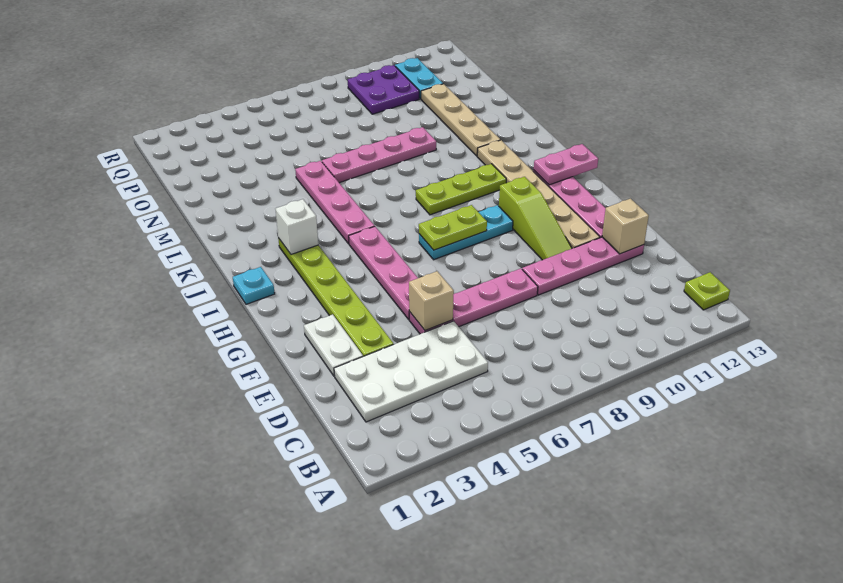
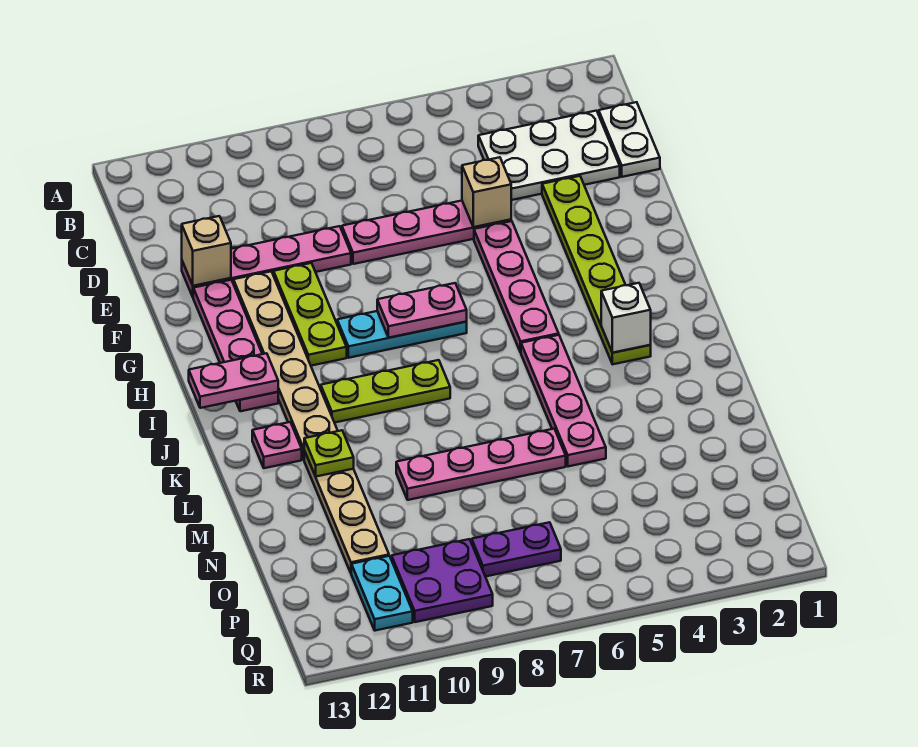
lime plate B13 level 1 -> lime plate L11 level 2
white plate C2:D5 level 1 -> white plate C2:D4 level 1
white plate E2:F2 level 1 -> white plate C1:D1 level 1
lime slope F10:H10 level 1 top H -> lime plate F10:H10 level 1
lime plate H7:H8 level 2 -> pink plate H7:H8 level 2
cyan plate I1 level 1 -> none
none -> pink plate K12 level 1
none -> purple plate P7:P8 level 1

